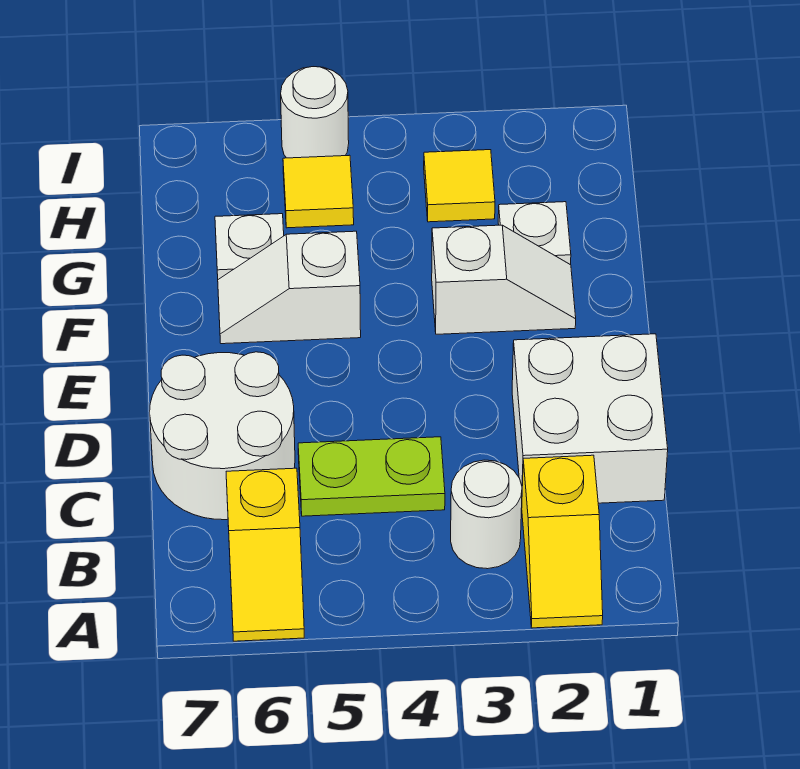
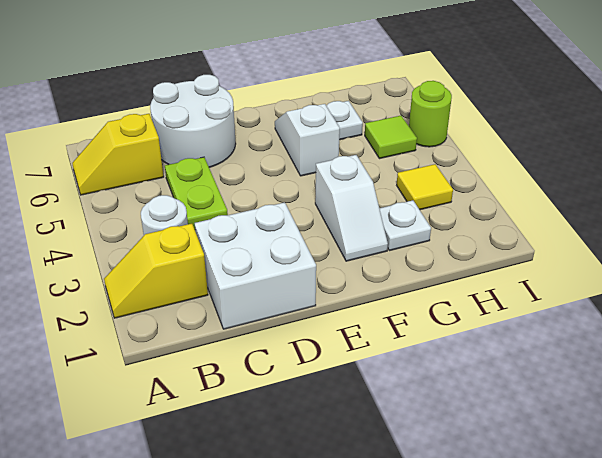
yellow tile H5 level 1 -> lime tile H5 level 1
white round brick I5 level 1 -> lime round brick I5 level 1

